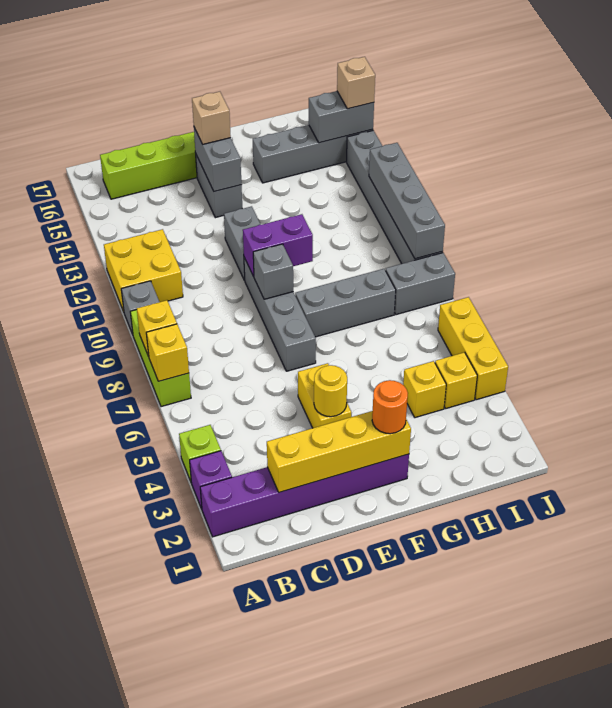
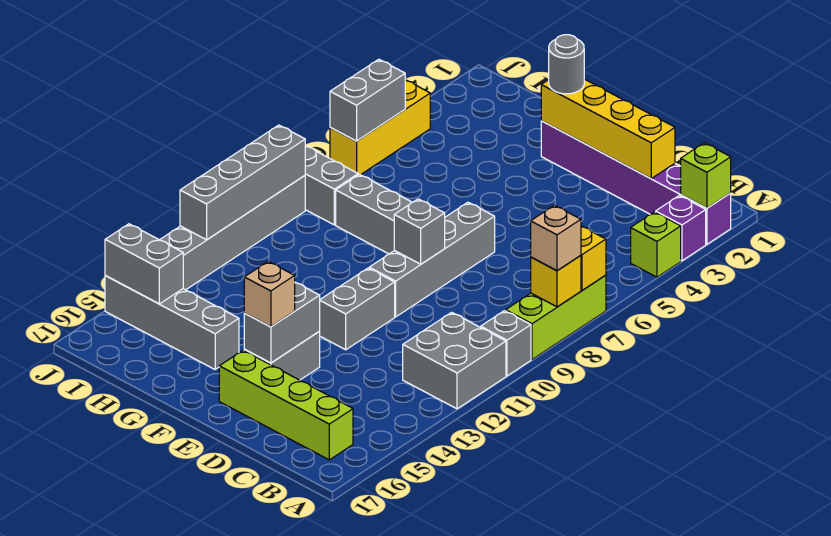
none -> lime brick A2 level 2
yellow brick A11:B12 level 1 -> grey brick A11:B12 level 1
yellow brick E4:E5 level 1 -> none
yellow round brick E4 level 2 -> none
purple brick E10:F10 level 2 -> none
orange round brick F2 level 3 -> grey round brick F2 level 3
yellow brick H4 level 1 -> none
yellow brick I4 level 1 -> none
none -> grey brick J5:J6 level 2
tan brick J15 level 3 -> tan brick A8 level 3

